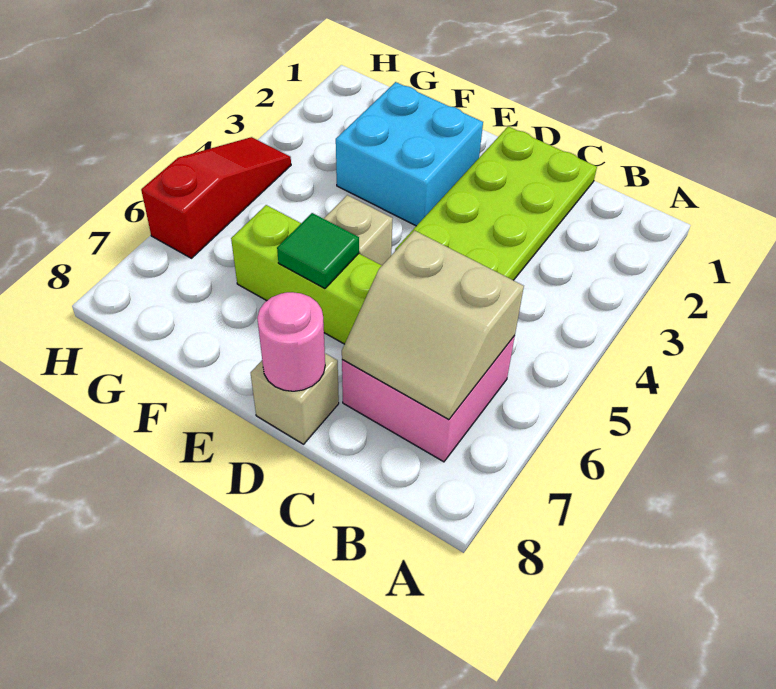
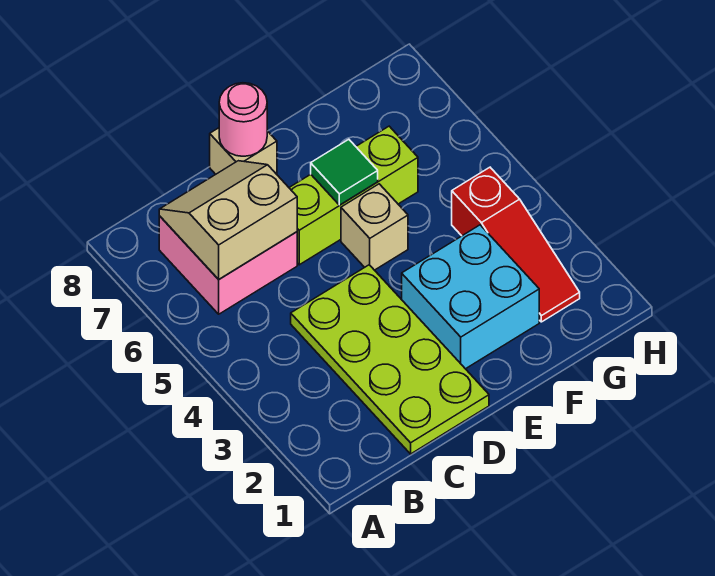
red slope H4:H6 level 1 top 6 -> red slope G2:G4 level 1 top 4

